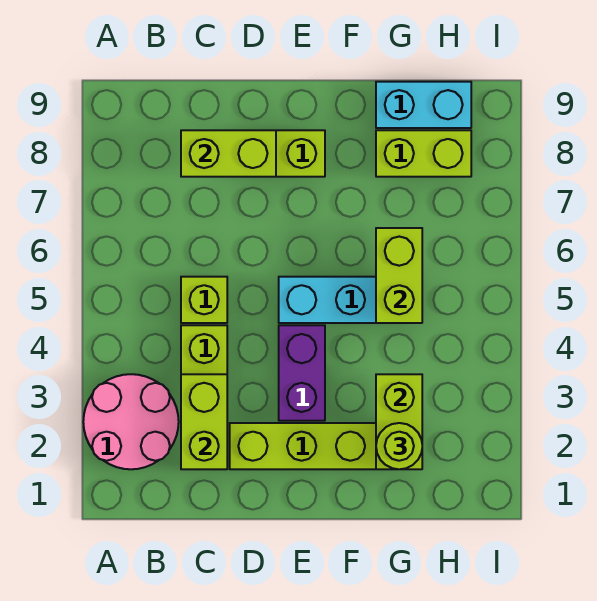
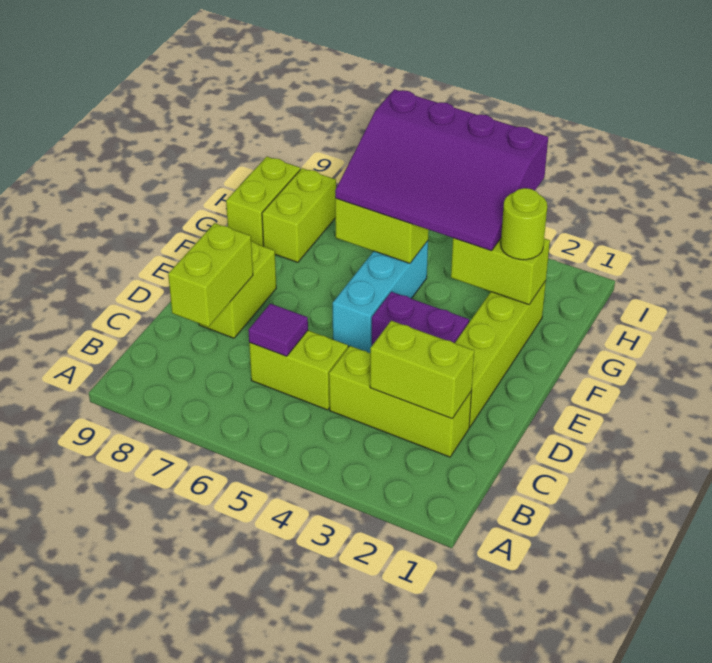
pink round brick A2:B3 level 1 -> none
lime brick C5 level 1 -> lime brick C5:C6 level 1
none -> purple tile C6 level 2
none -> purple slope G3:I6 level 3 top I
cyan brick G9:H9 level 1 -> lime brick G9:H9 level 1

